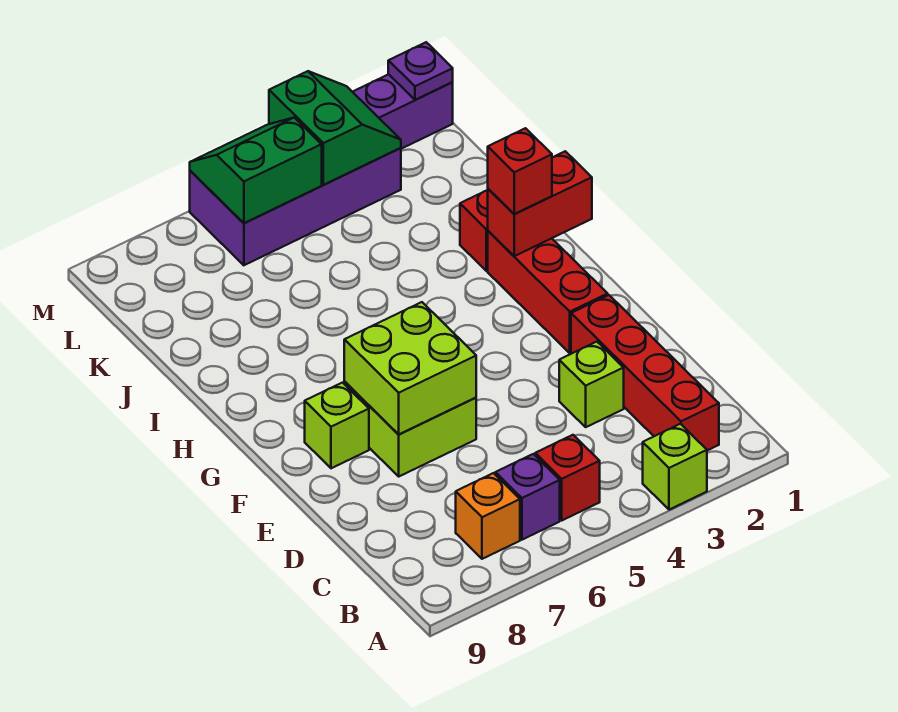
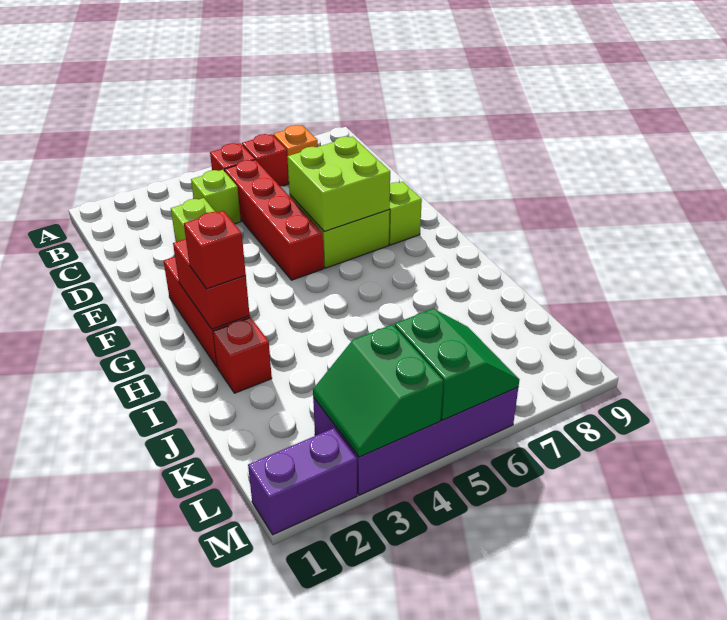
lime brick A3 level 1 -> lime brick C4 level 1
red brick B2:E2 level 1 -> red brick C5:F5 level 1
purple brick B6 level 1 -> red brick B6 level 1
red brick H1:H2 level 2 -> red brick G2:H2 level 2
green slope L5:M6 level 2 top L -> green slope L5:M6 level 2 top 5
purple plate M1 level 2 -> none

